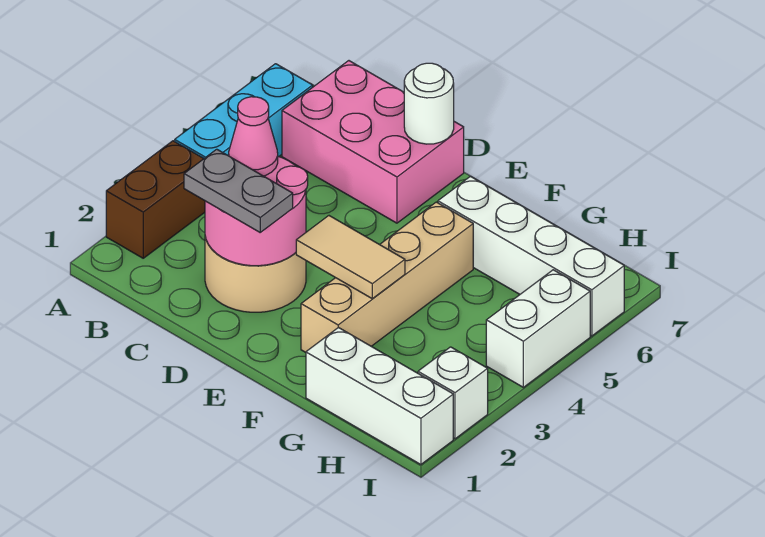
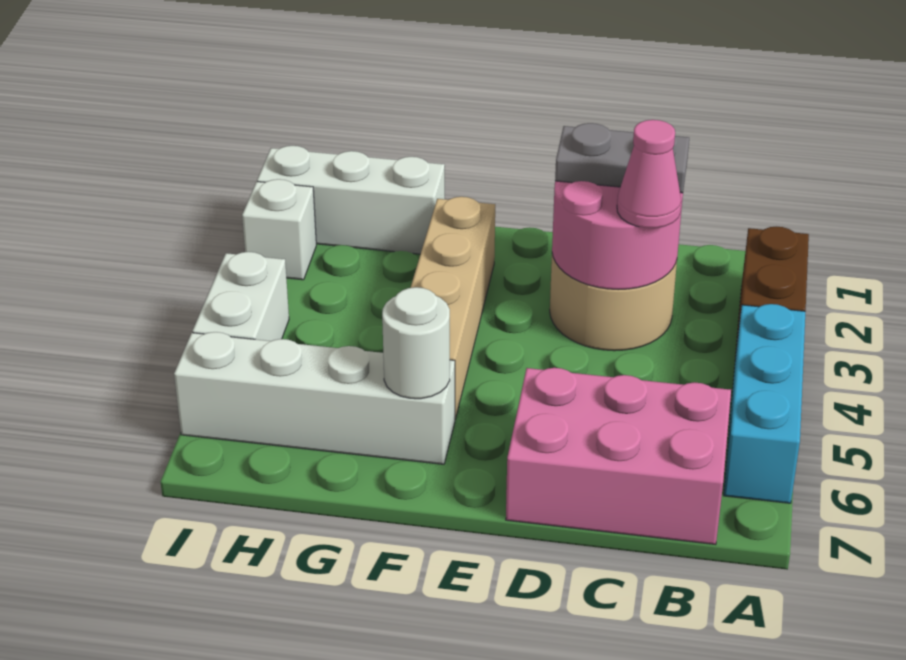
white round brick D7 level 2 -> white round brick F6 level 2
tan tile E3:F3 level 2 -> none

